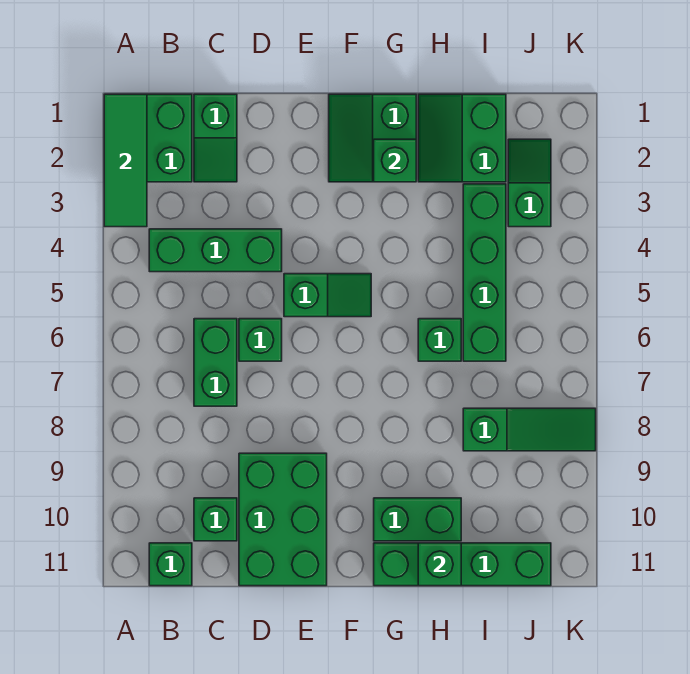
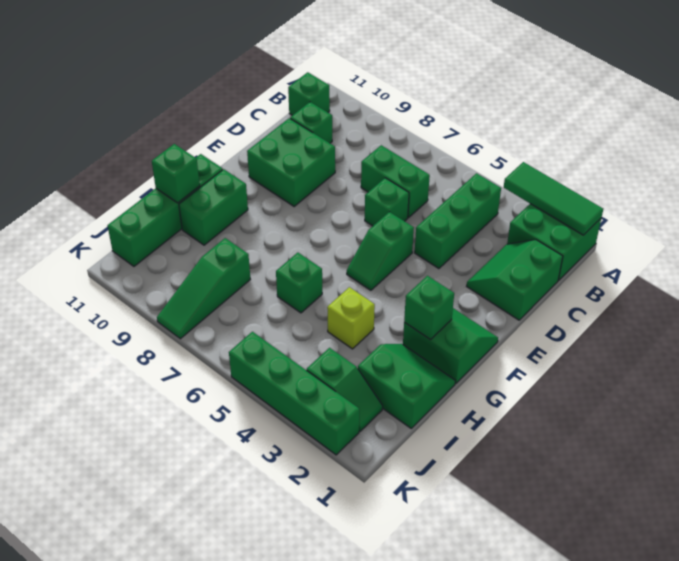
green slope C1:C2 level 1 top 1 -> green slope C1:D2 level 1 top 1
green brick D9:E11 level 1 -> green brick D9:E10 level 1
none -> lime brick H4 level 1
green brick I3:I6 level 1 -> green brick K2:K5 level 1

